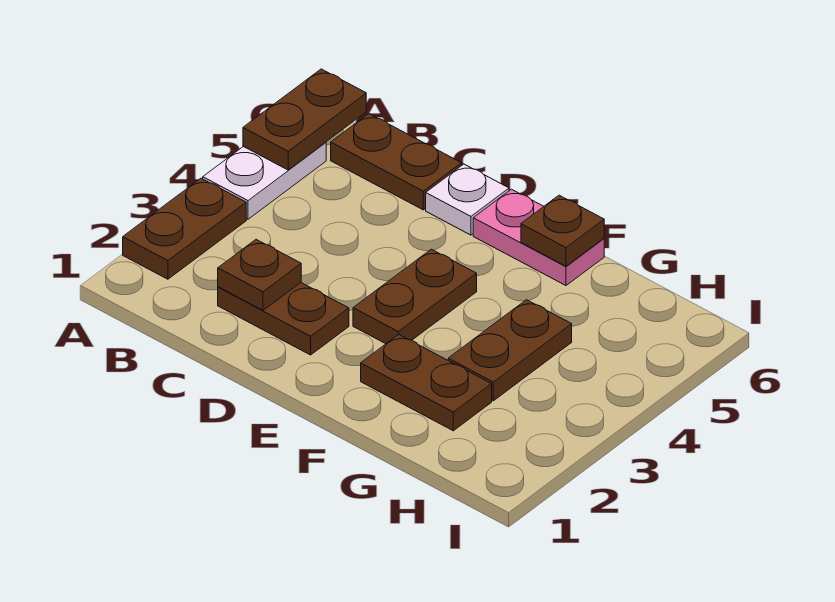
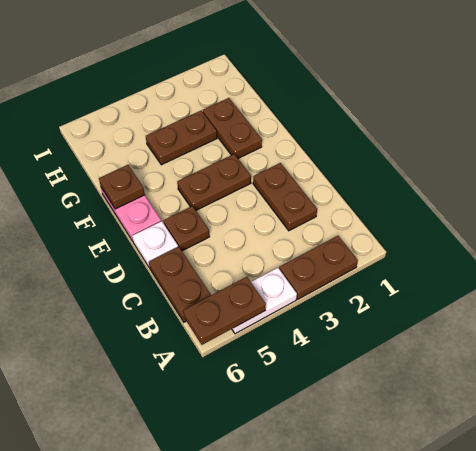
brown plate C2 level 2 -> brown plate D5 level 1

